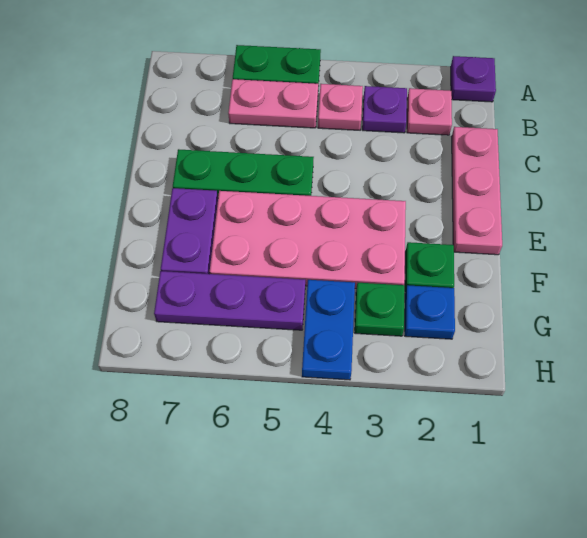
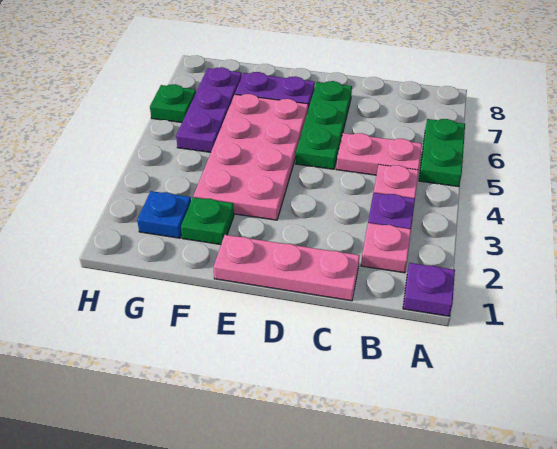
pink plate B5:B6 level 1 -> pink plate B5:C5 level 1
green plate G3 level 1 -> green plate H6 level 1
blue plate G4:H4 level 1 -> none

